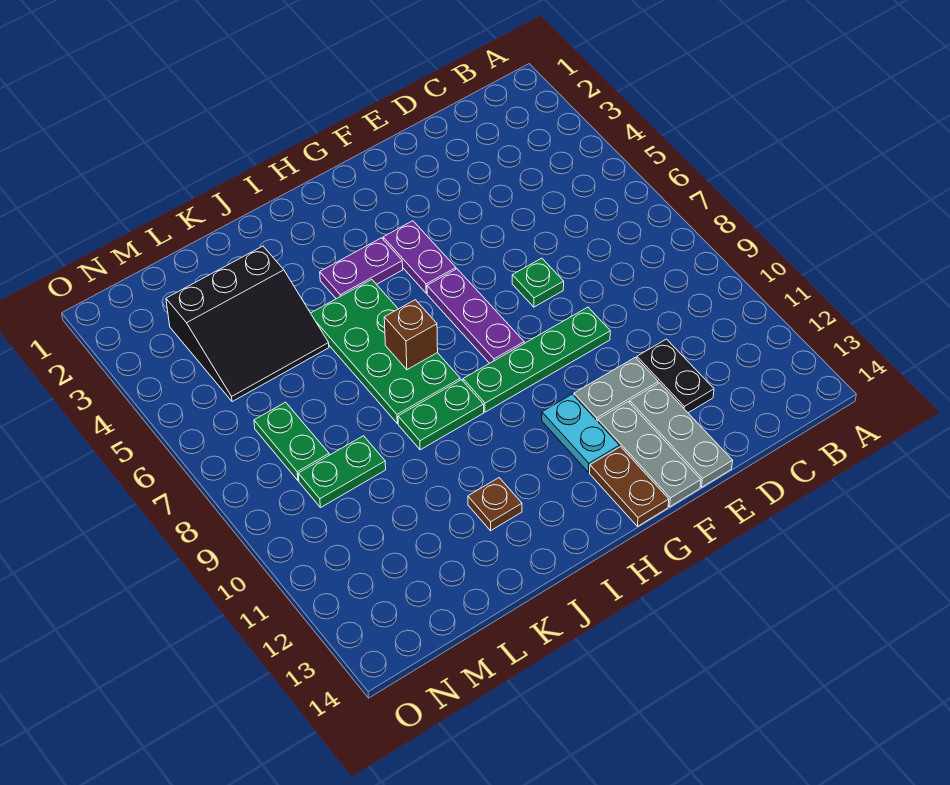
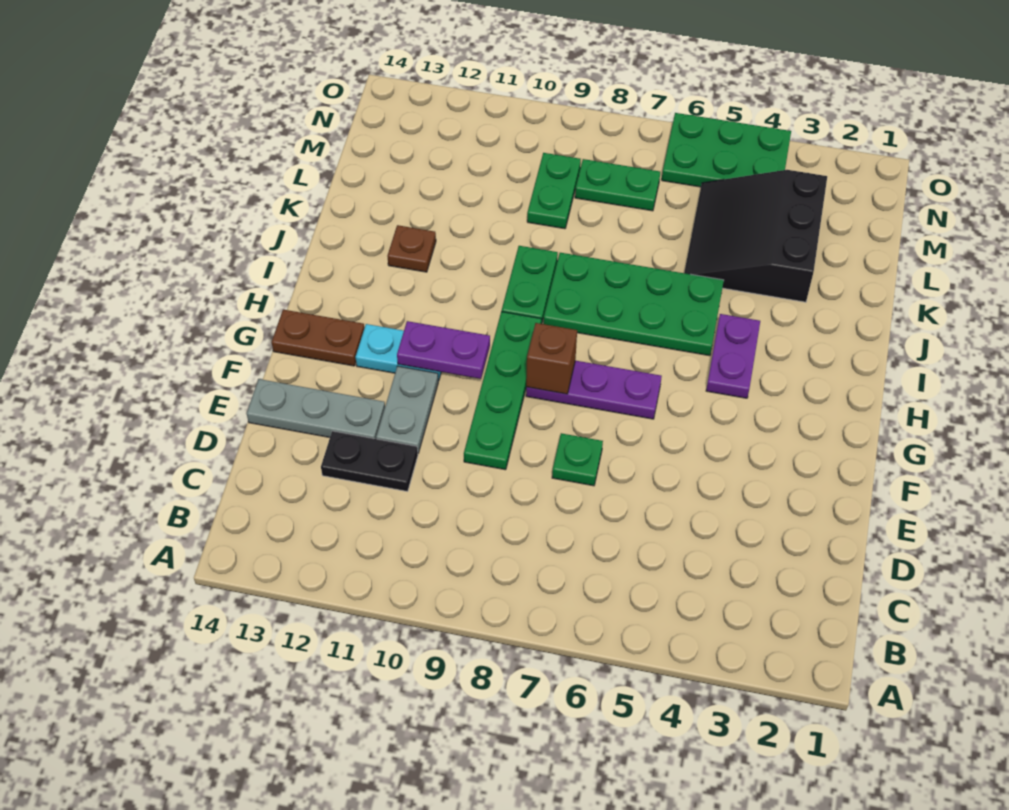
grey plate F12:F14 level 1 -> none
purple plate G4:G5 level 1 -> purple plate G10:G11 level 2
brown brick I7 level 2 -> brown brick G8 level 2
none -> green plate N4:O6 level 1

